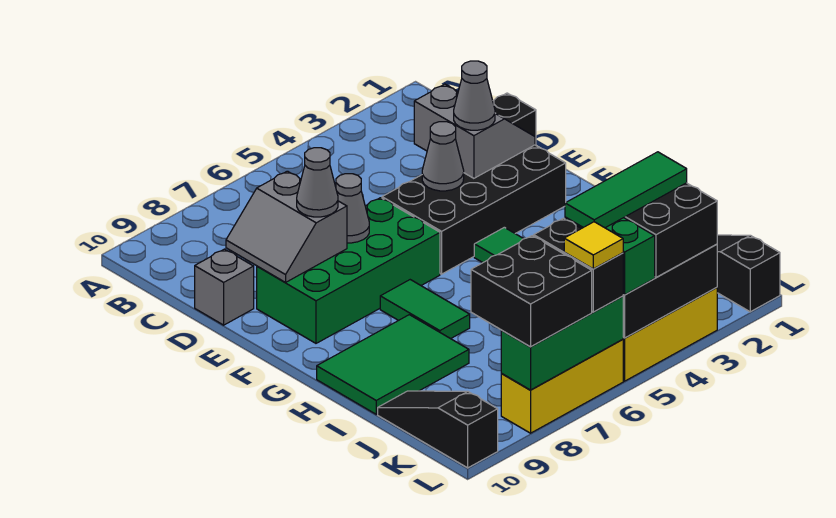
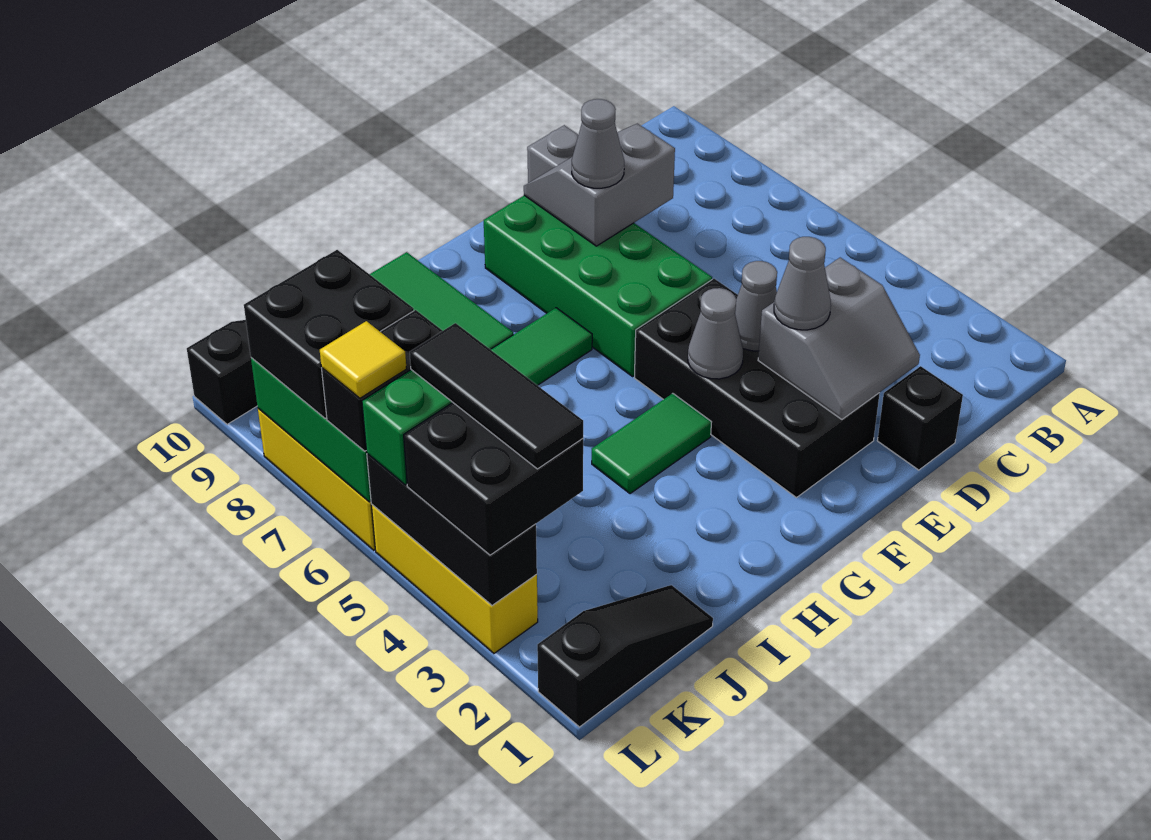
grey cone E7 level 2 -> grey cone F4 level 2
green tile K3:K5 level 4 -> black tile K3:K5 level 4

